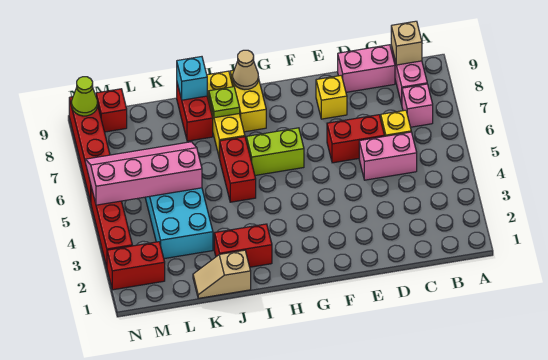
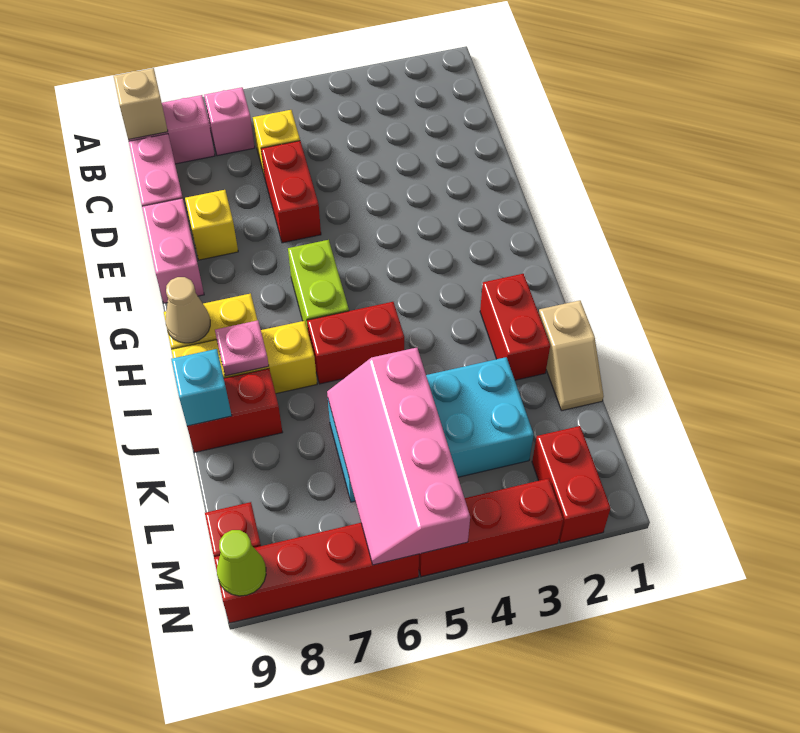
pink brick C5:D5 level 1 -> pink brick E9:F9 level 1
lime plate I8 level 2 -> pink plate I8 level 2

